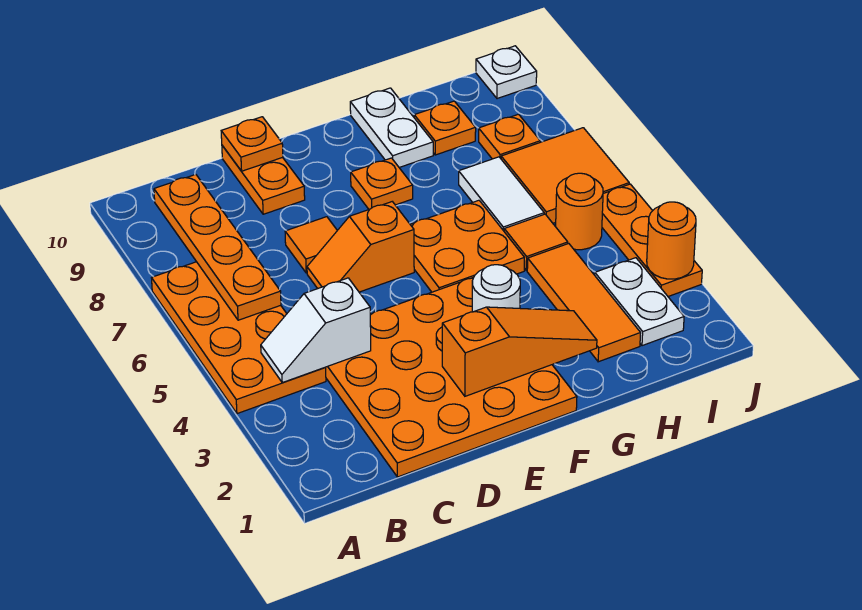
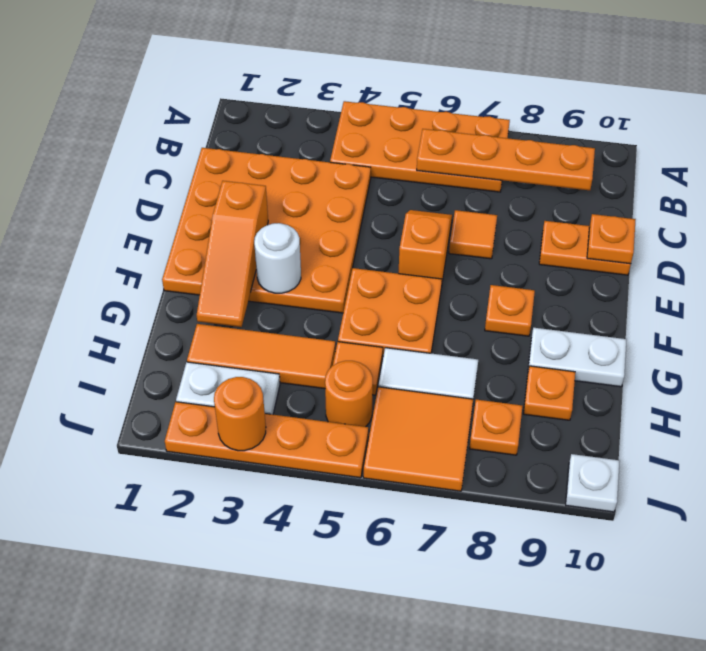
white slope B4:C4 level 2 top C -> none
orange plate J3:J5 level 1 -> orange plate J2:J5 level 1

